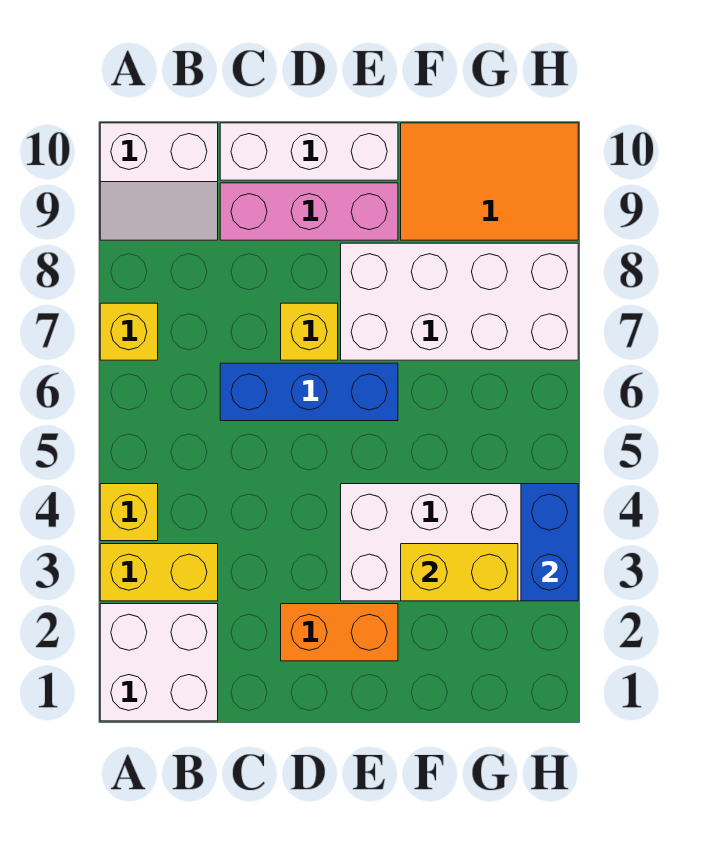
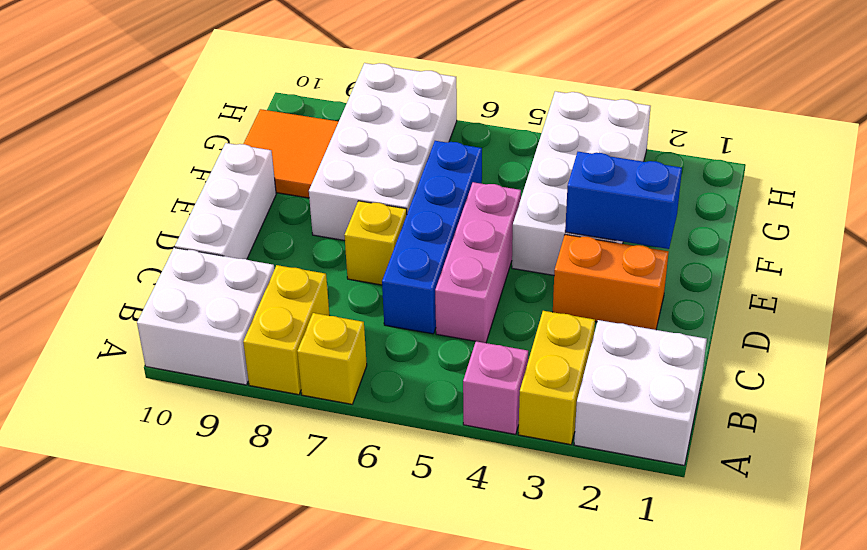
yellow brick A4 level 1 -> pink brick A4 level 1
white slope A9:B10 level 1 top 10 -> white brick A9:B10 level 1
blue brick C6:E6 level 1 -> blue brick C6:F6 level 1
pink brick C9:E9 level 1 -> pink brick C5:E5 level 1
orange brick D2:E2 level 1 -> orange brick D2:D3 level 1
yellow brick F3:G3 level 2 -> yellow brick A8:B8 level 1
orange tile F9:H10 level 1 -> orange tile F9:G10 level 1
blue brick H3:H4 level 2 -> blue brick E2:E3 level 2

